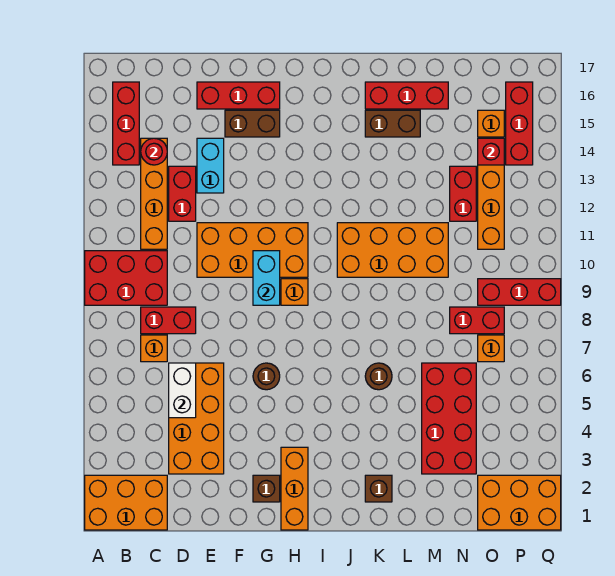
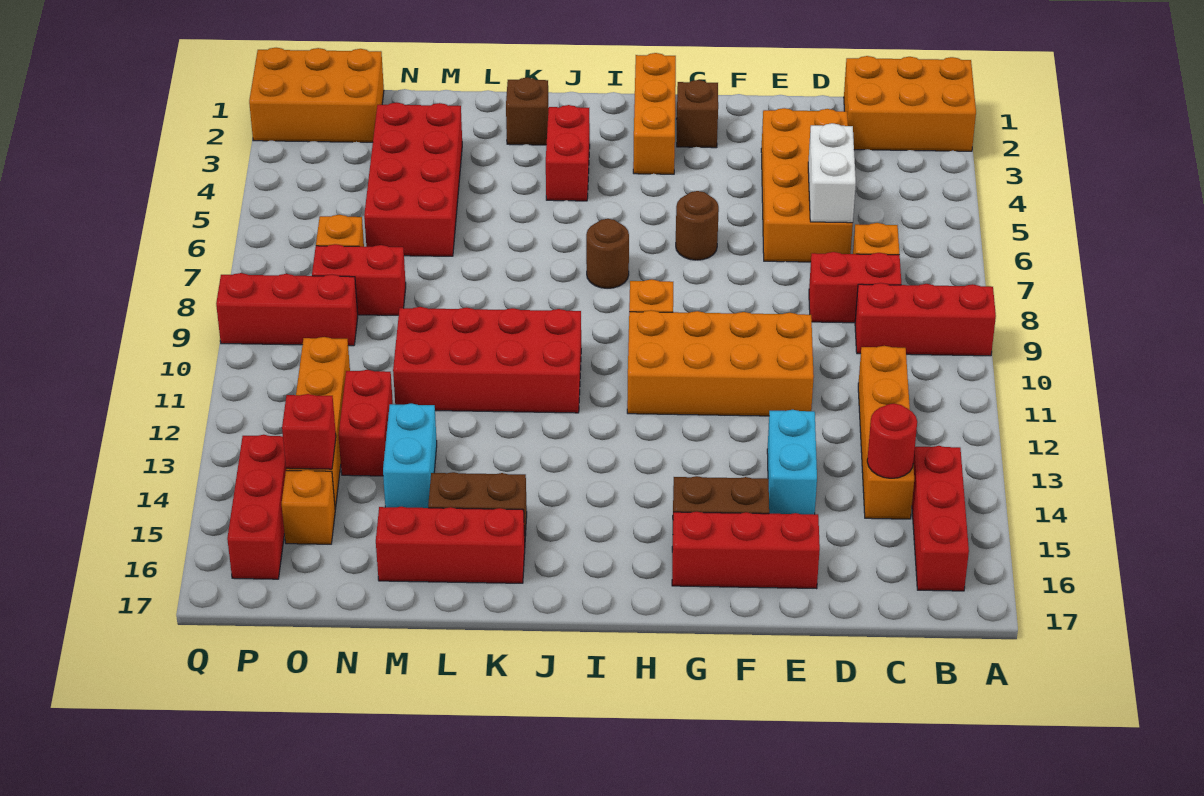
red brick A9:C10 level 1 -> red brick A9:C9 level 1
red brick D12:D13 level 1 -> red brick J3:J4 level 1
cyan brick G9:G10 level 2 -> cyan brick M13:M14 level 1
orange brick J10:M11 level 1 -> red brick J10:M11 level 1
brown round brick K6 level 1 -> brown round brick I7 level 1

